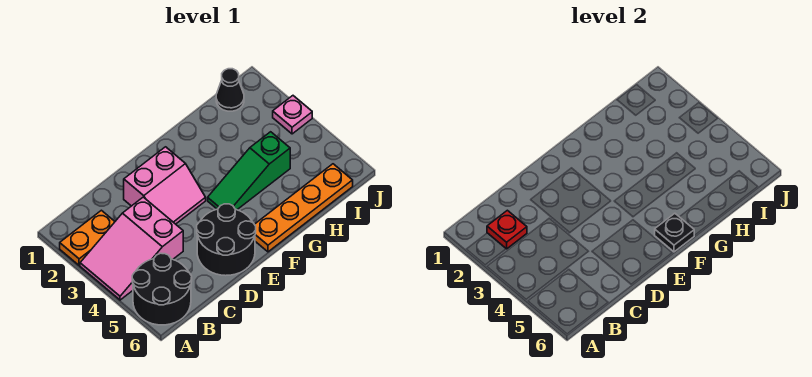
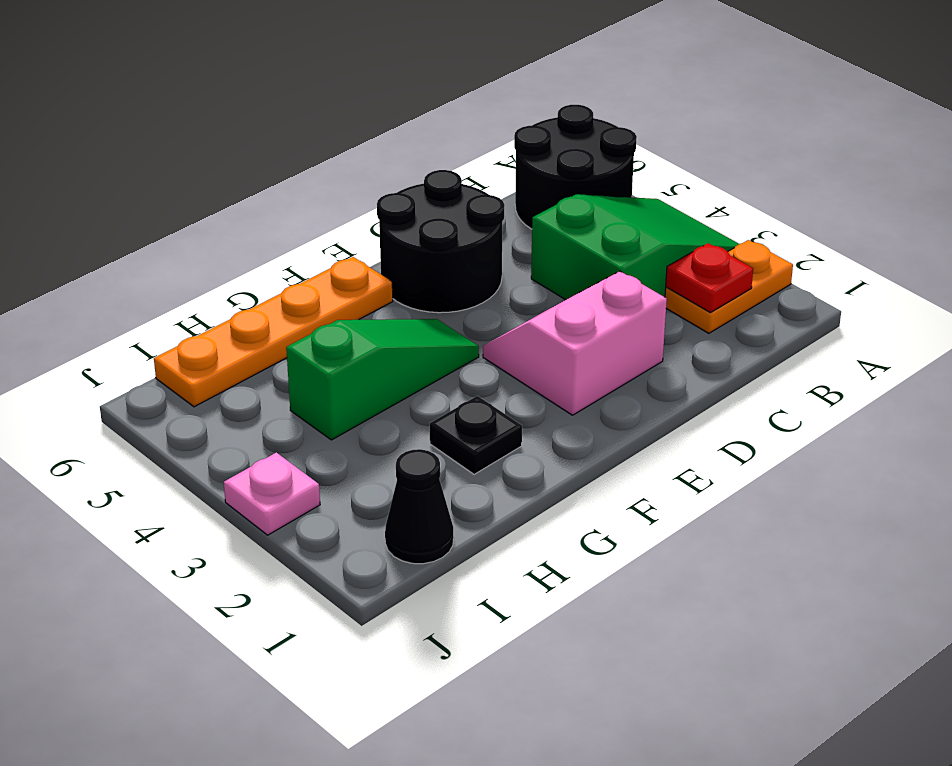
pink slope A3:C4 level 1 top C -> green slope A3:C4 level 1 top C
black plate F6 level 2 -> black plate G2 level 1

